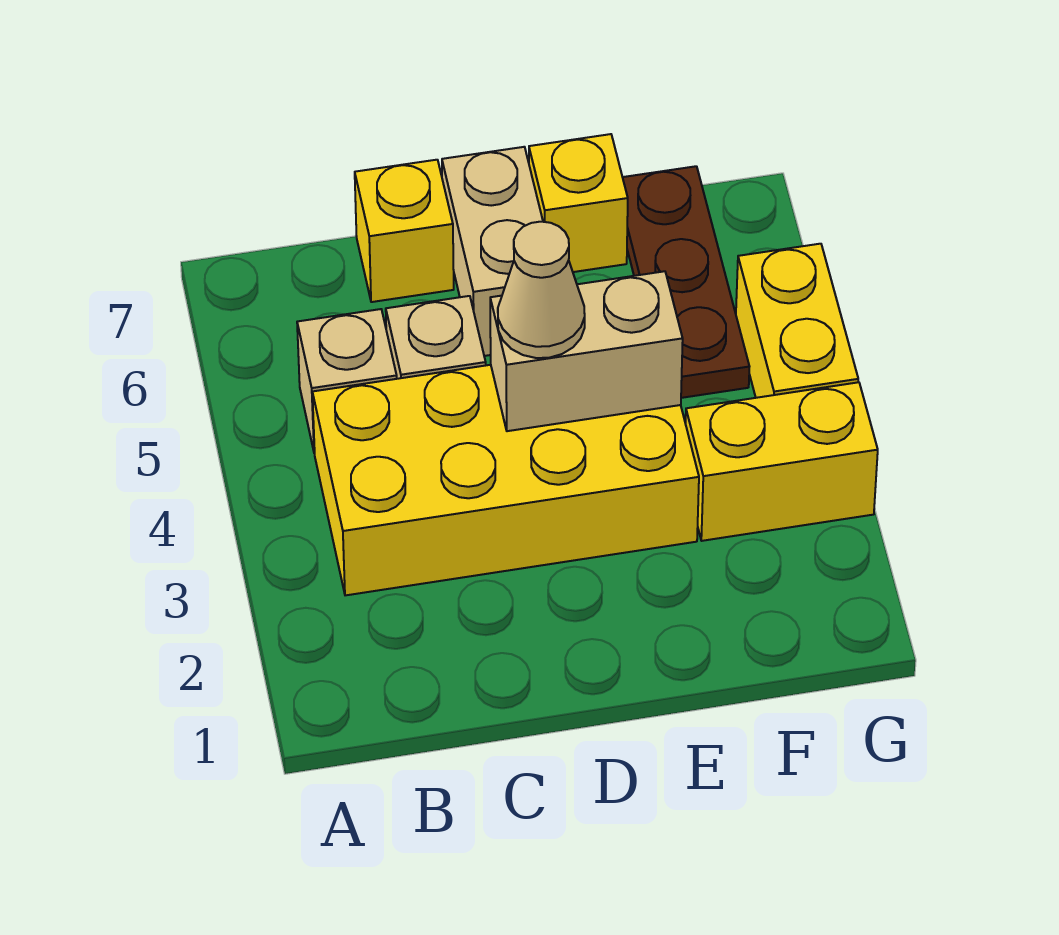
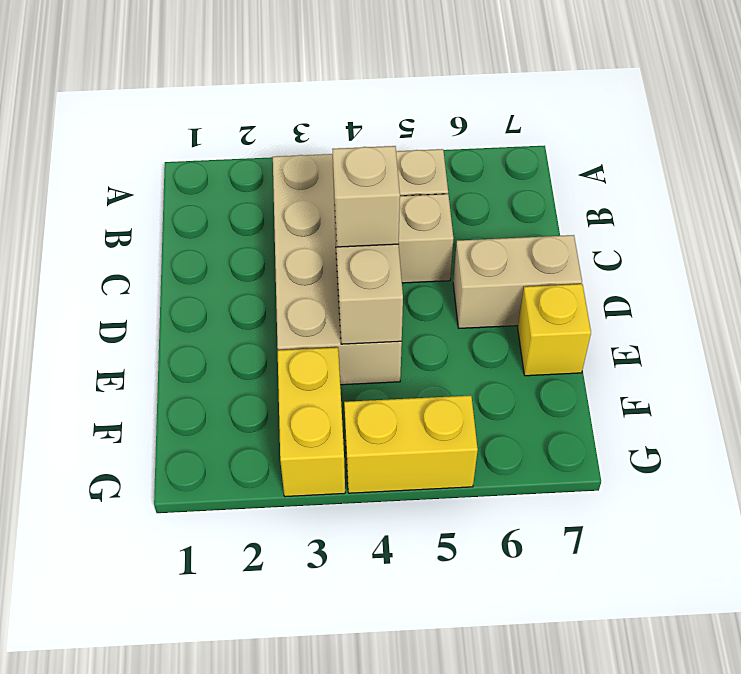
yellow brick B3:E4 level 1 -> tan brick B3:E4 level 1
yellow brick C7 level 1 -> none
tan cone D4 level 3 -> tan brick D4 level 3
brown plate F5:F7 level 1 -> none

